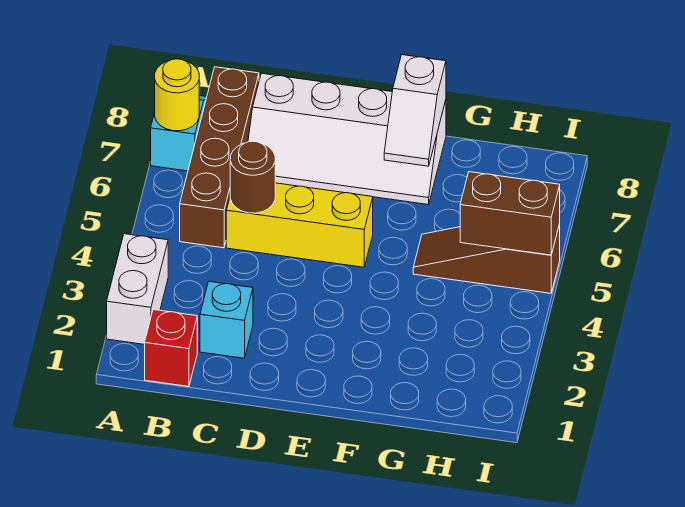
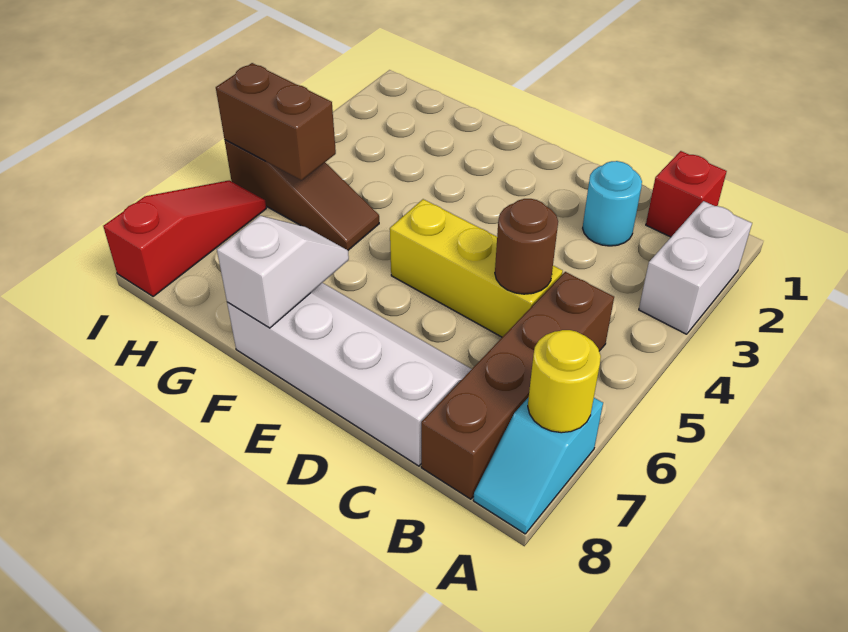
cyan brick C2 level 1 -> cyan round brick C2 level 1
none -> red slope I6:I8 level 1 top 8

